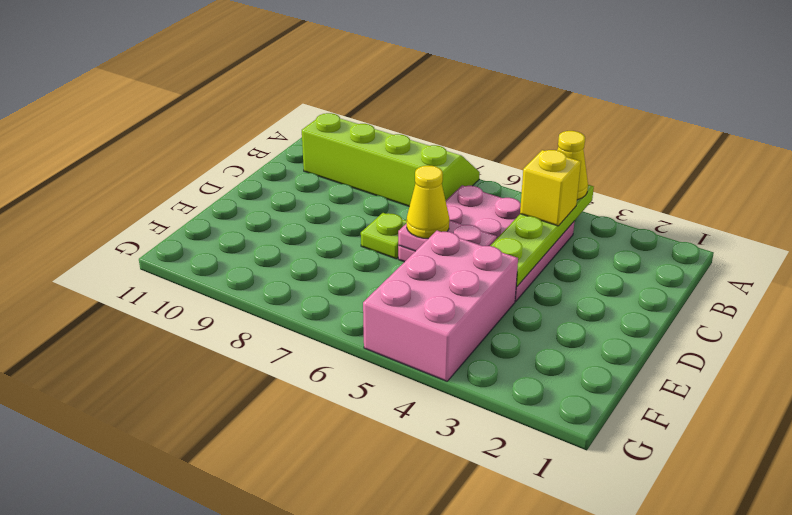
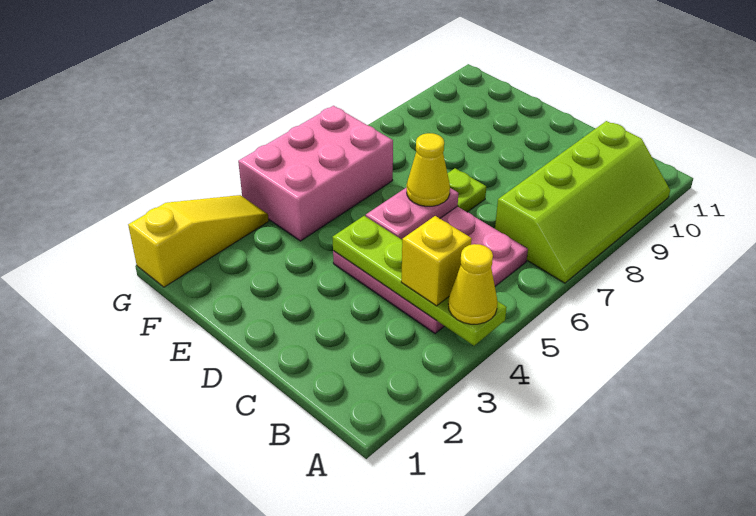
pink brick E4:G5 level 1 -> pink brick F4:G6 level 1
none -> yellow slope G1:G3 level 1 top 1

